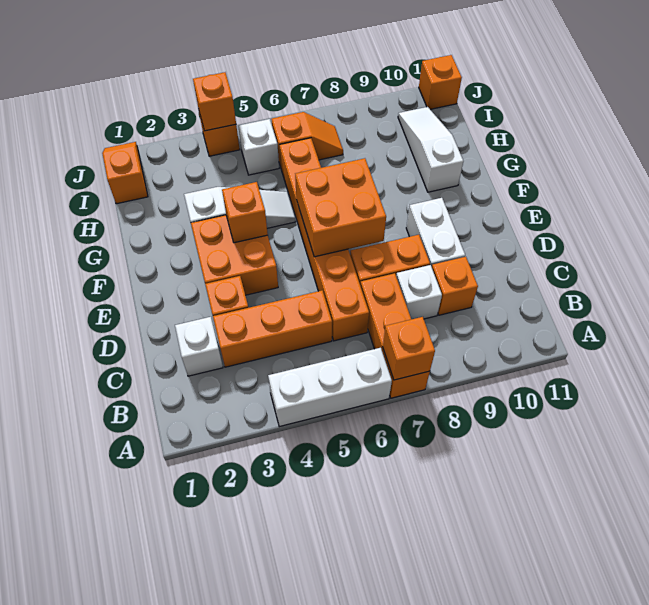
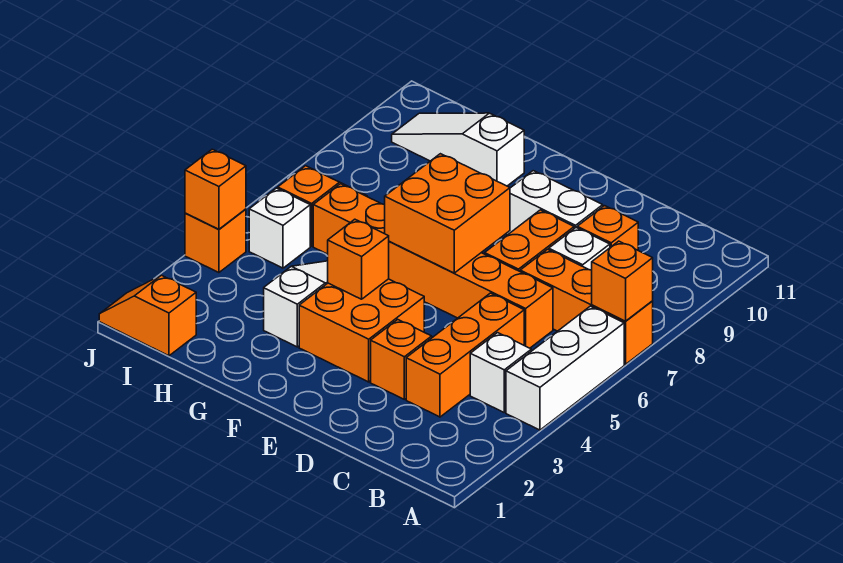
white brick C2 level 1 -> white brick B4 level 1
orange brick J11 level 1 -> none

